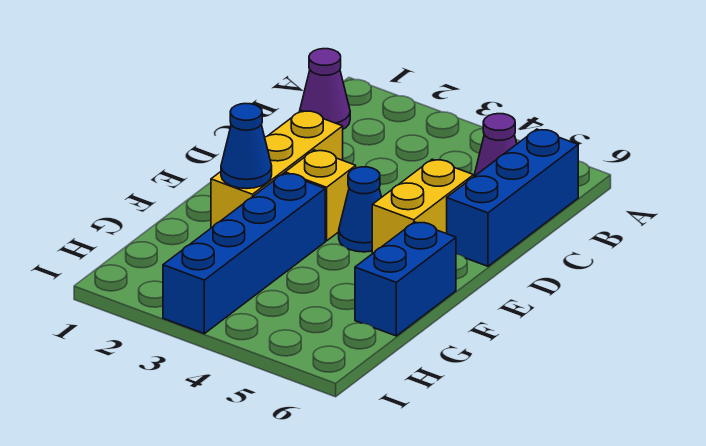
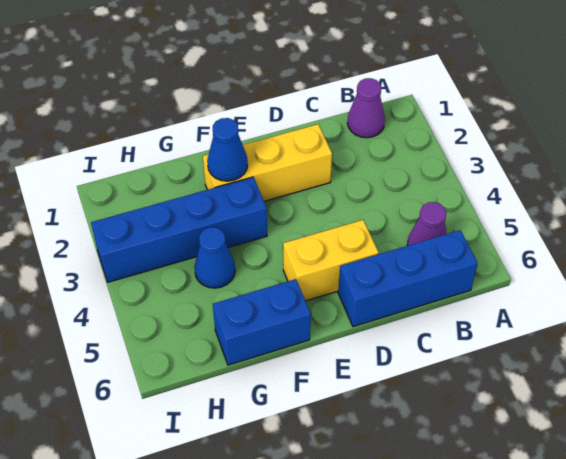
yellow brick E3 level 1 -> none
blue cone E4 level 1 -> blue cone G4 level 1

